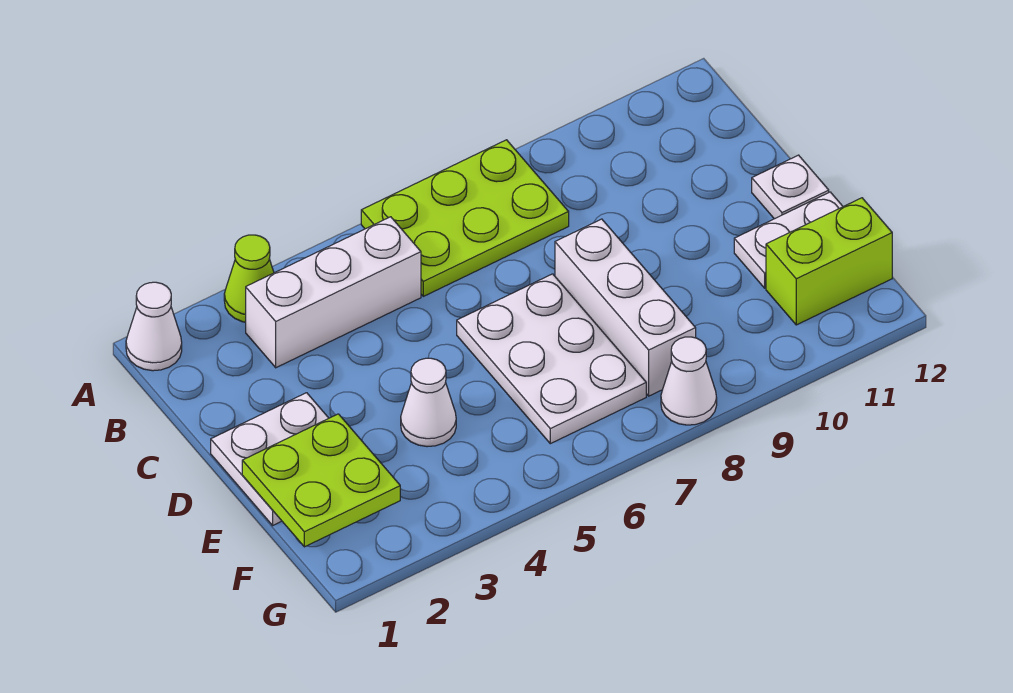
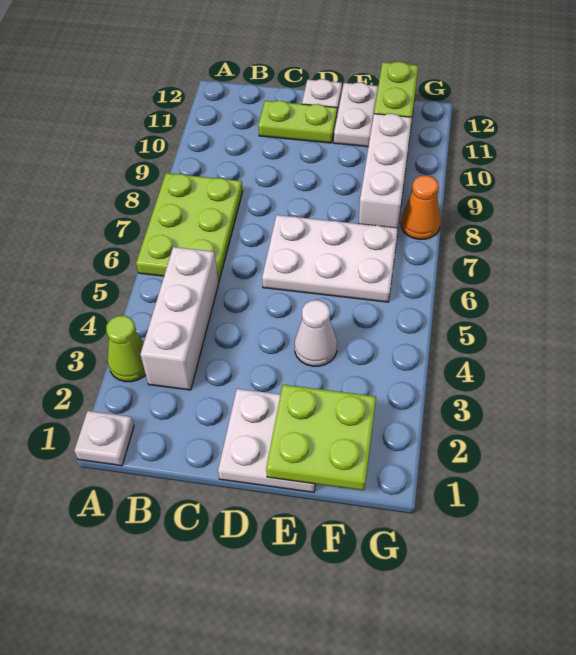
white cone A1 level 1 -> white plate A1 level 1
none -> lime plate C11:D11 level 1
white brick D8:F8 level 1 -> white brick F8:F10 level 1
white cone G8 level 1 -> orange cone G8 level 1

